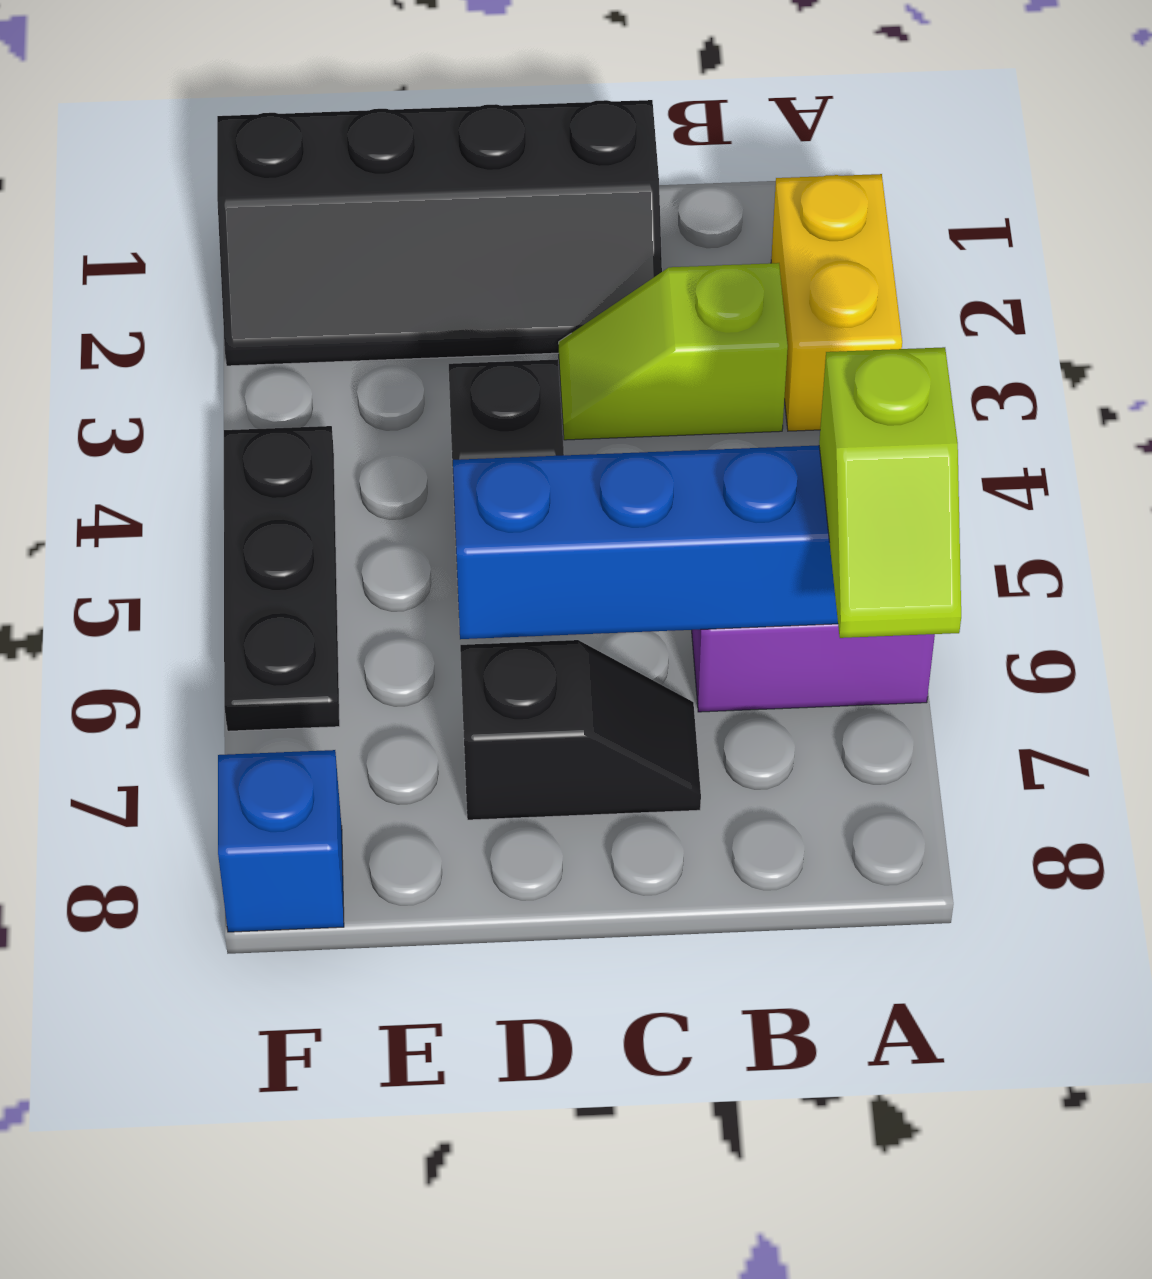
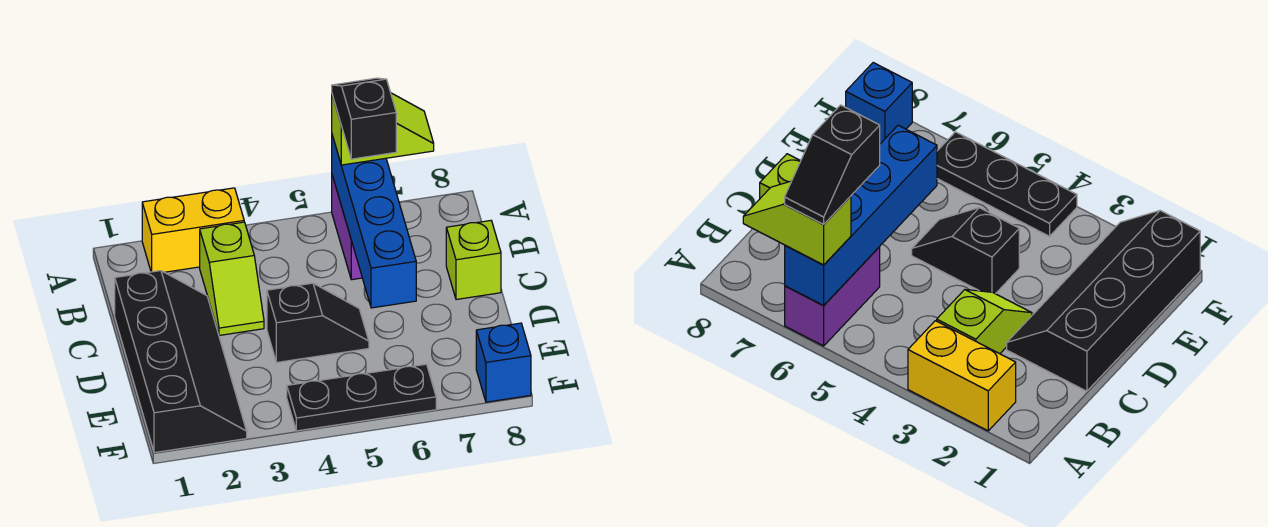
black slope C7:D7 level 1 top D -> black slope A6:B6 level 4 top B
none -> lime brick C8 level 1

